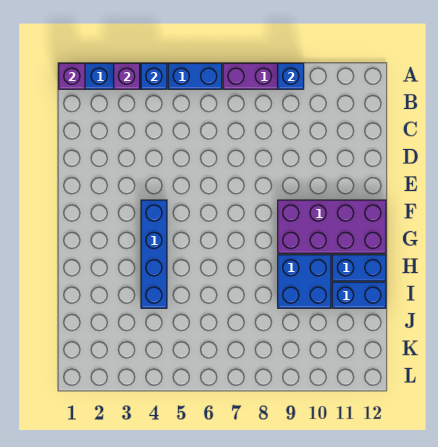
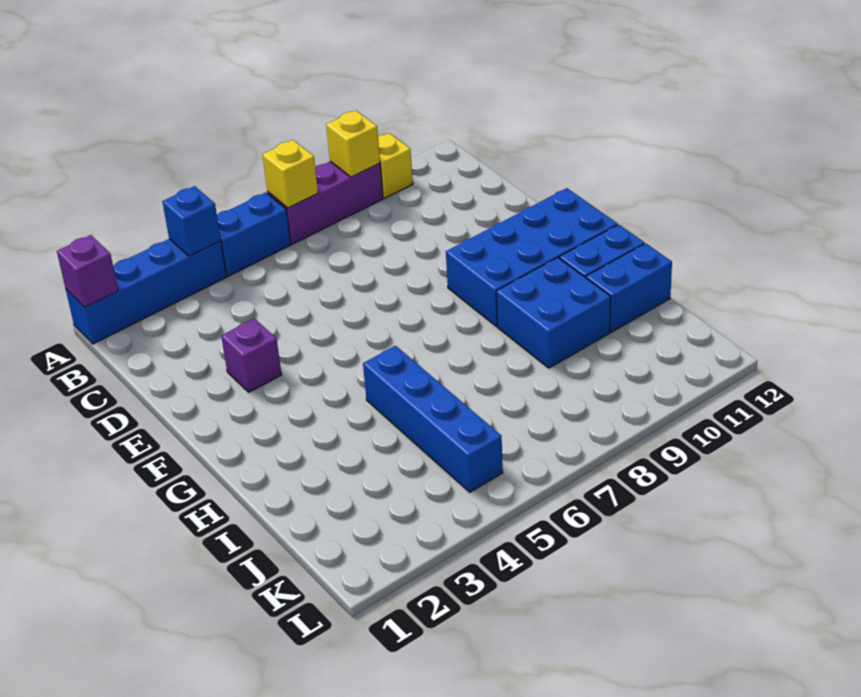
purple brick A3 level 2 -> purple brick E3 level 1
none -> yellow brick A7 level 2
blue brick A9 level 2 -> yellow brick A9 level 2
none -> yellow brick A10 level 1
blue brick F4:I4 level 1 -> blue brick H5:K5 level 1
purple brick F9:G12 level 1 -> blue brick F9:G12 level 1

